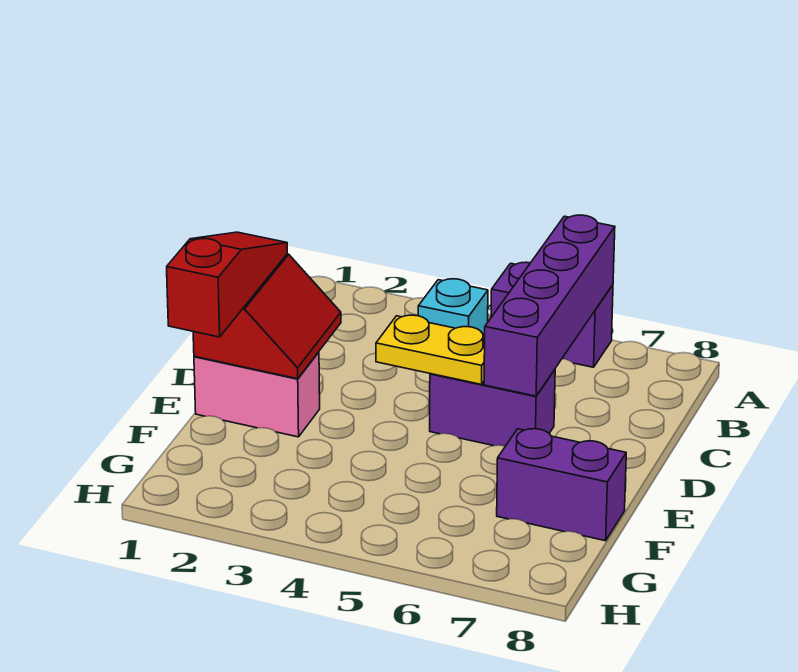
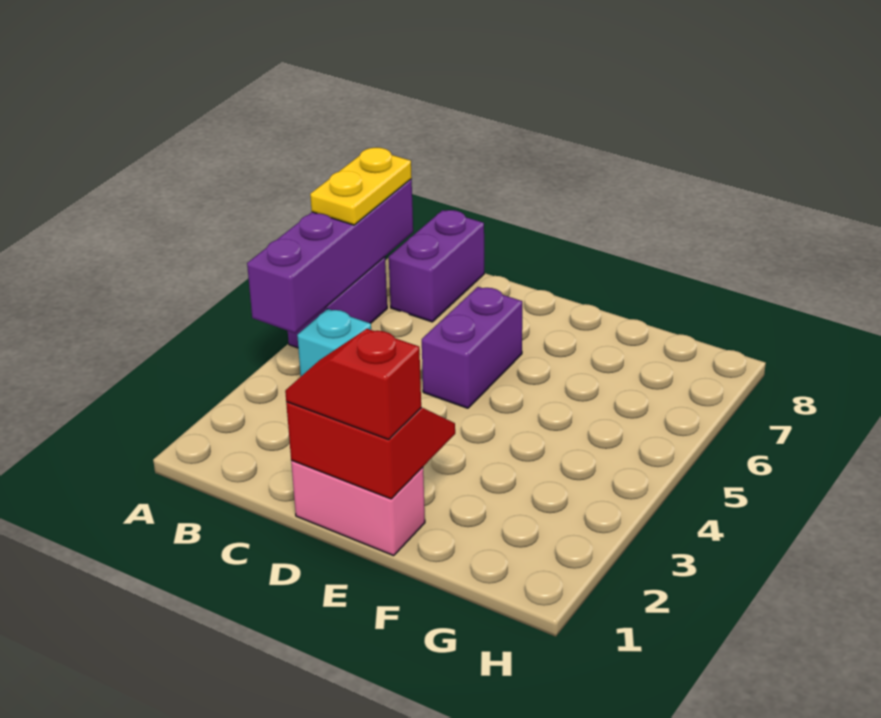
purple brick A6:D6 level 2 -> purple brick A4:A7 level 2
red slope D1:F1 level 3 top F -> red slope D1:E1 level 3 top E
yellow plate D4:D5 level 2 -> yellow plate A6:A7 level 3
pink brick E1:E2 level 1 -> pink brick D1:E1 level 1
purple brick F7:F8 level 1 -> purple brick B7:B8 level 1

